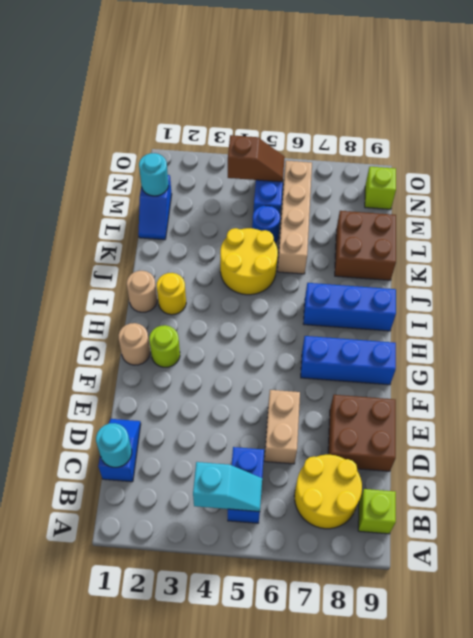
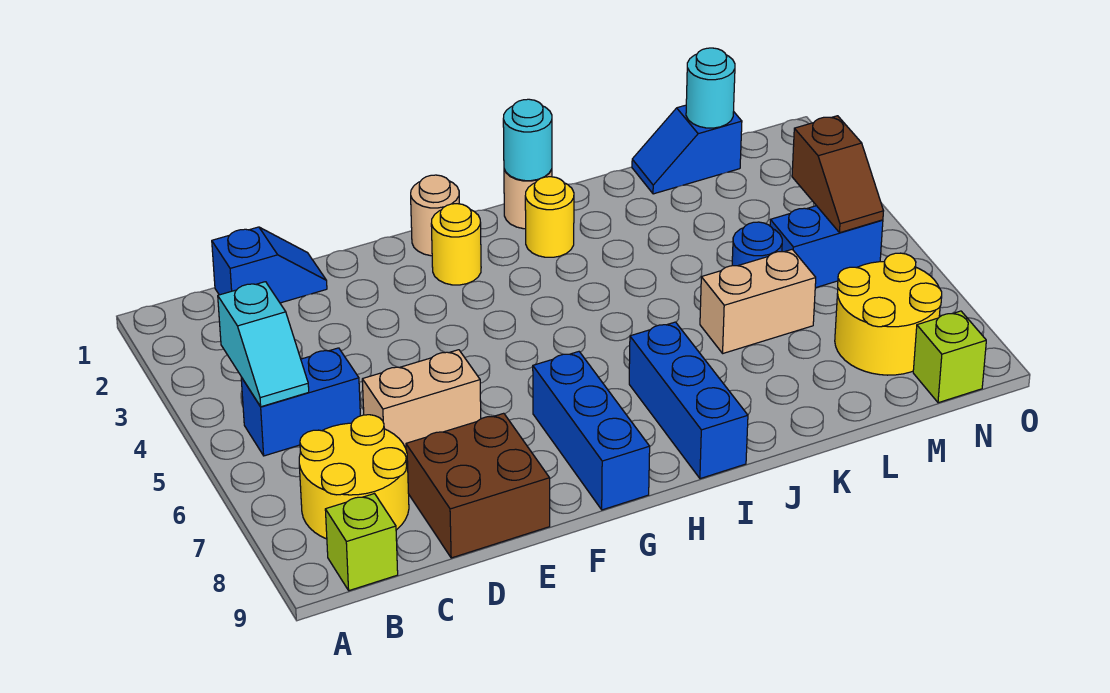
cyan round brick C1 level 2 -> cyan round brick I1 level 2
lime round brick G2 level 1 -> yellow round brick G2 level 1
yellow round brick J4:K5 level 1 -> yellow round brick M7:N8 level 1
tan brick K6:N6 level 1 -> tan brick K6:L6 level 1
brown brick K8:L9 level 1 -> none

